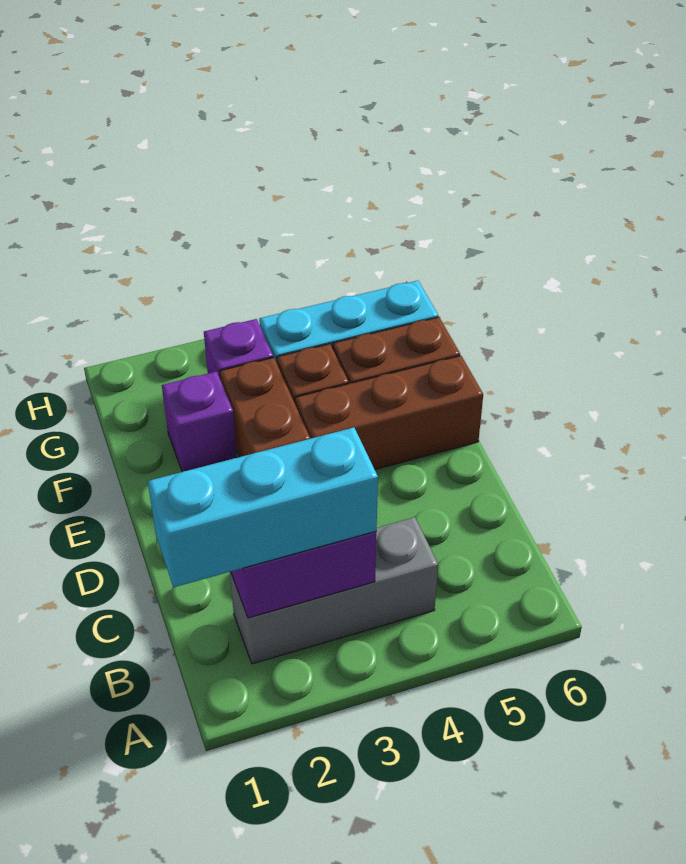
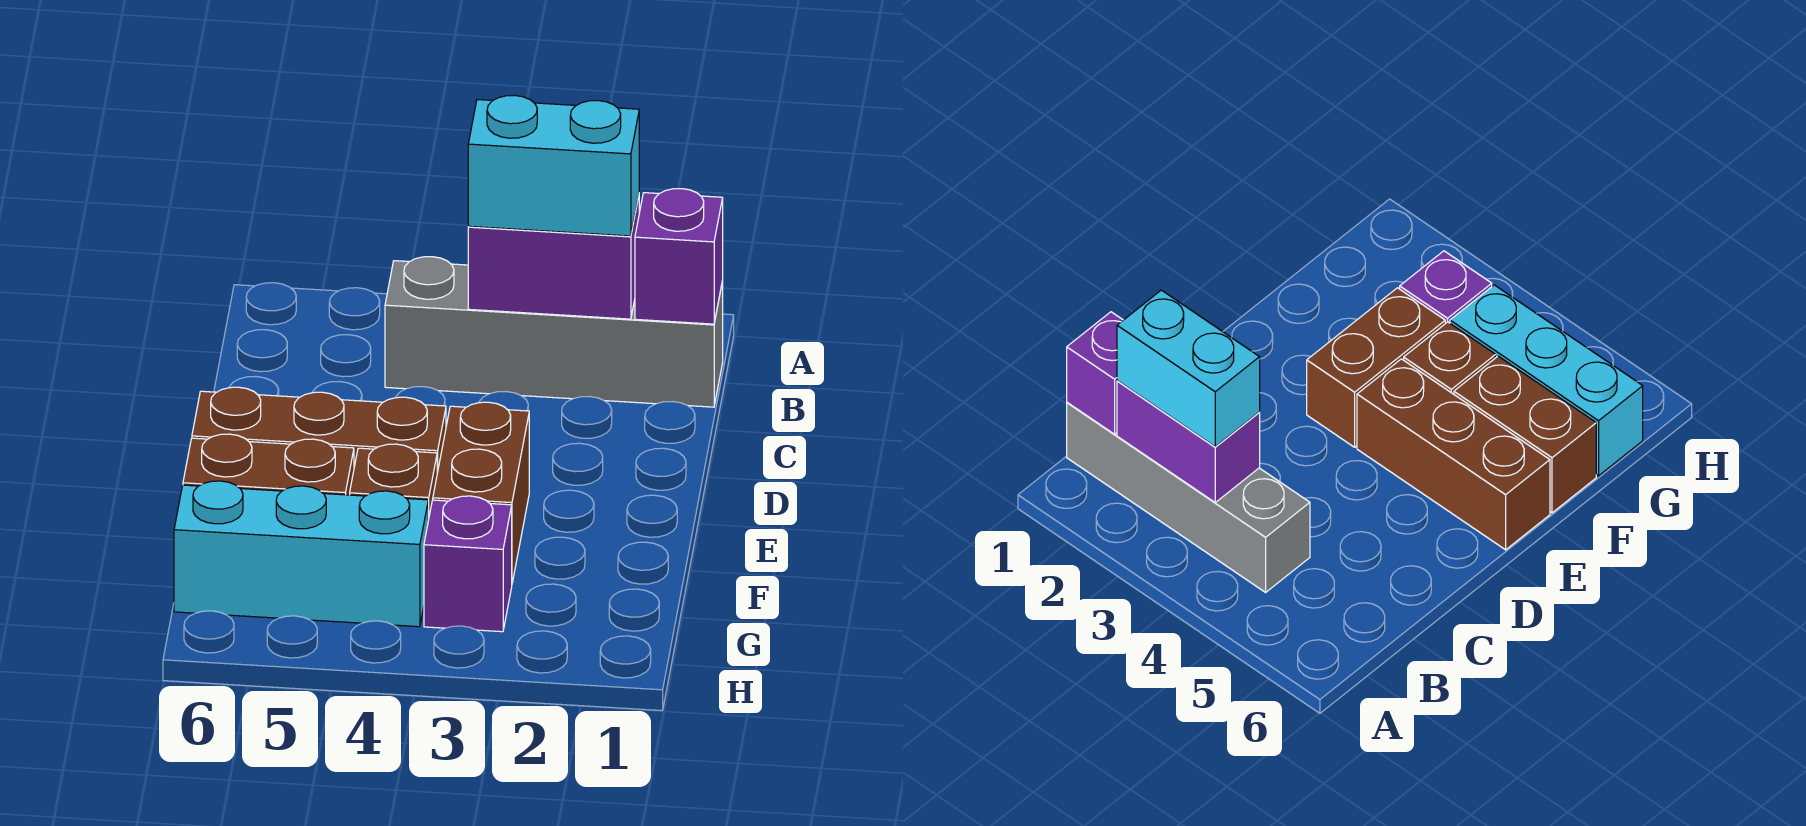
cyan brick B1:B3 level 3 -> cyan brick B2:B3 level 3
grey brick B2:B4 level 1 -> grey brick B1:B4 level 1
purple brick F2 level 1 -> purple brick B1 level 2

